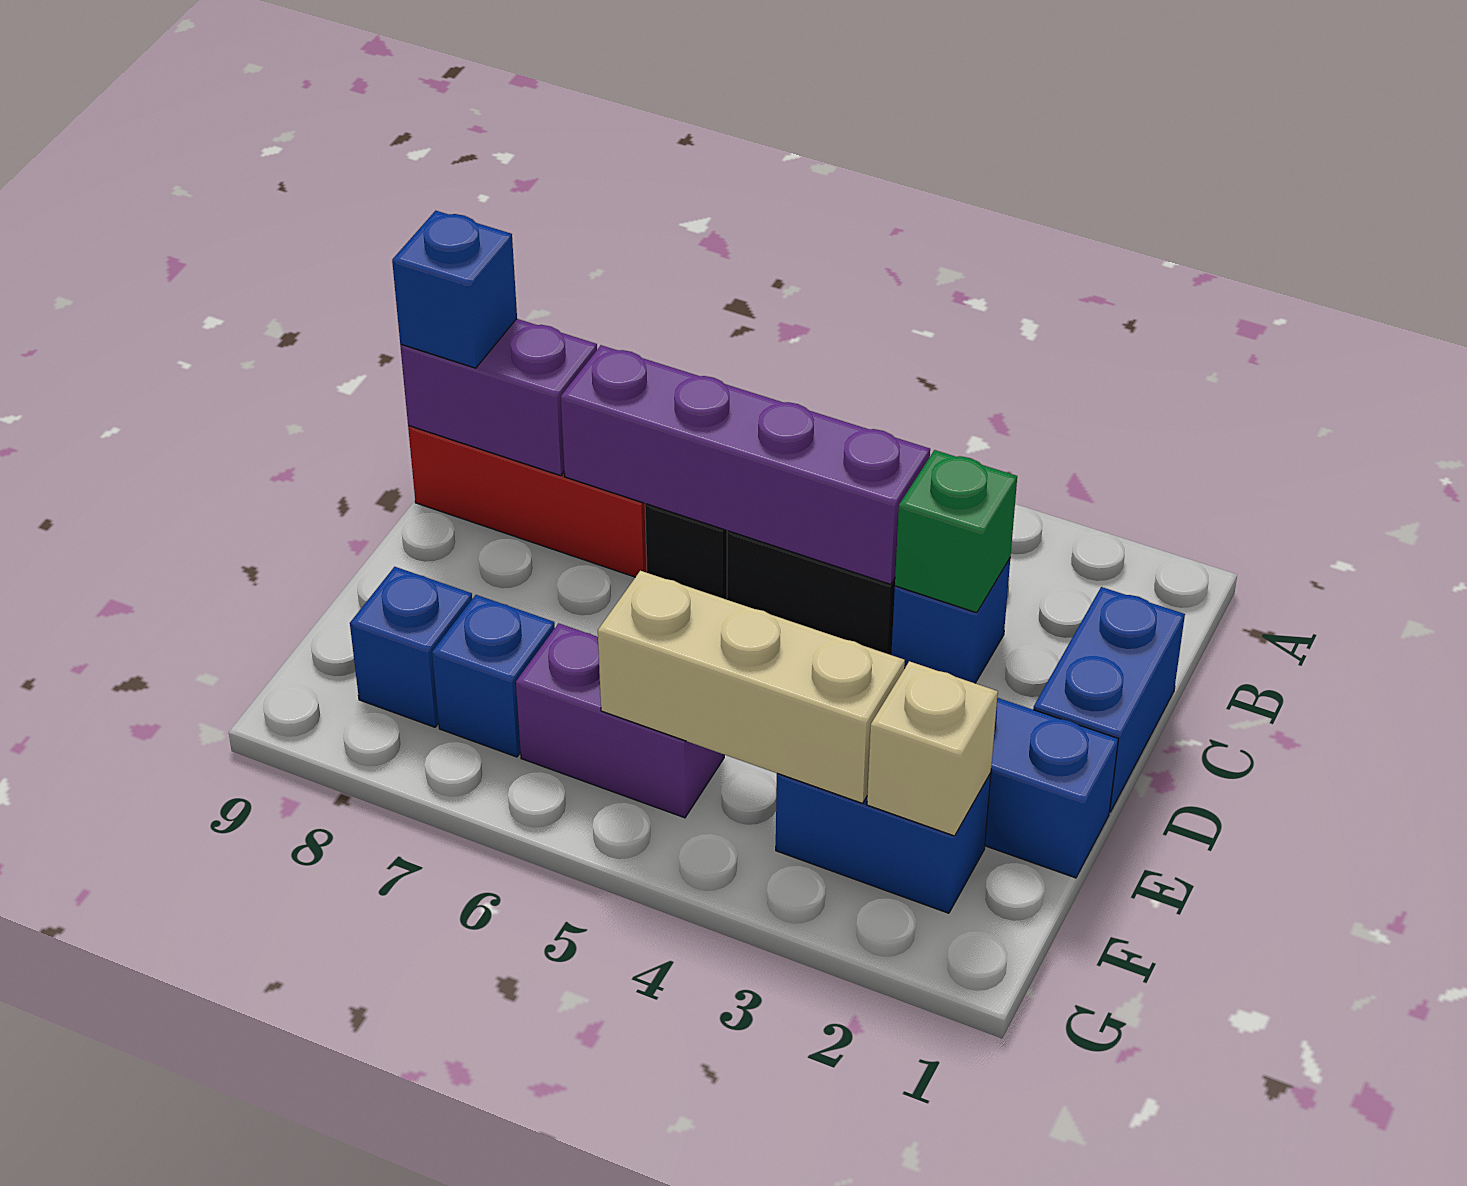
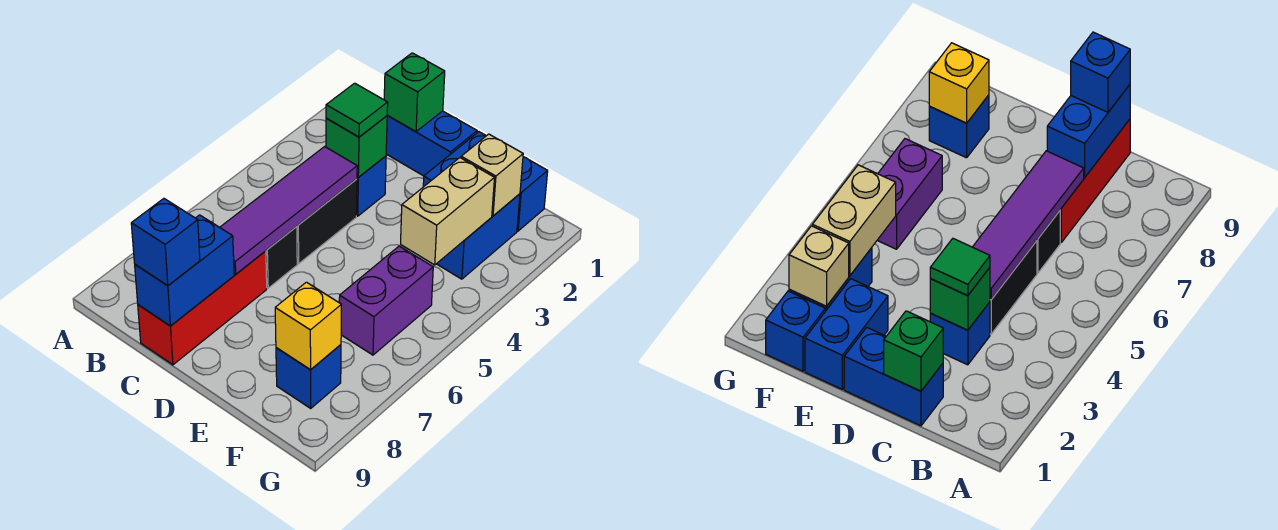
none -> green brick C1 level 2
none -> green tile C3 level 3
purple brick C4:C7 level 2 -> purple tile C4:C7 level 2
purple brick C8:C9 level 2 -> blue brick C8:C9 level 2
tan brick F3:F5 level 2 -> tan brick F3:F4 level 2
blue brick F7 level 1 -> blue brick F1 level 1
none -> yellow brick F8 level 2

